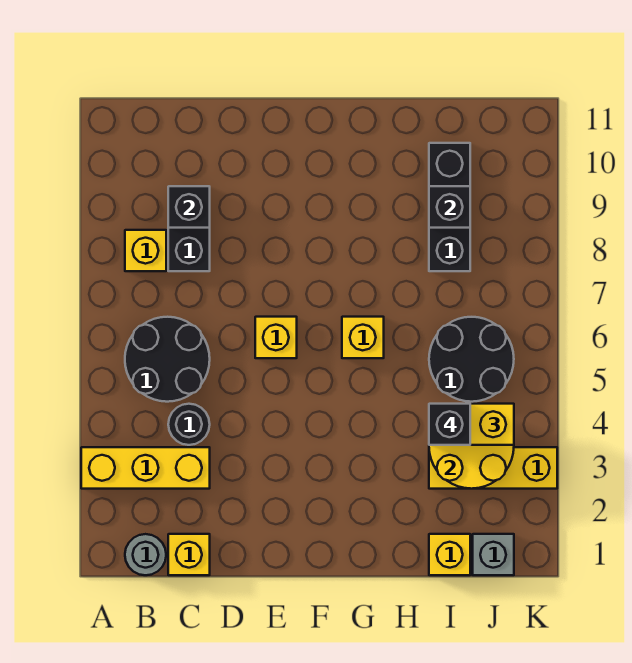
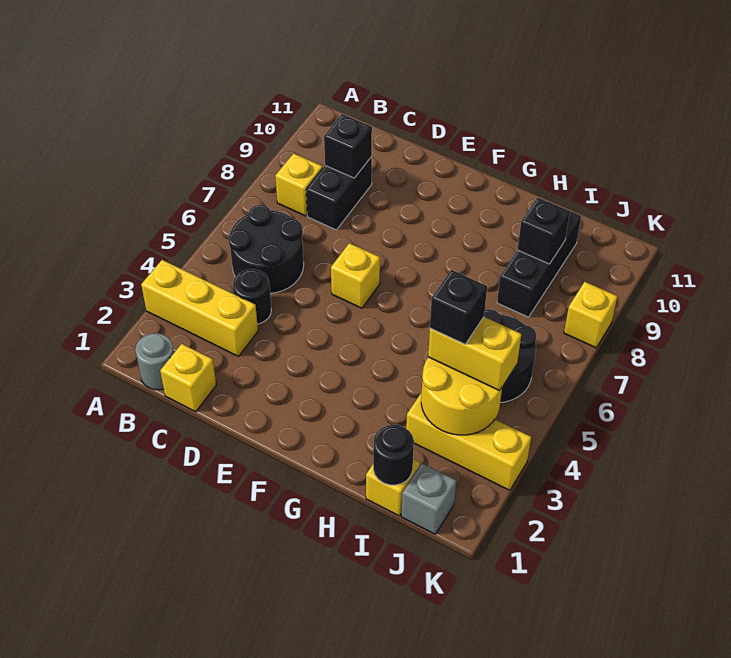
yellow brick G6 level 1 -> yellow brick K8 level 1
none -> black round brick I1 level 2

